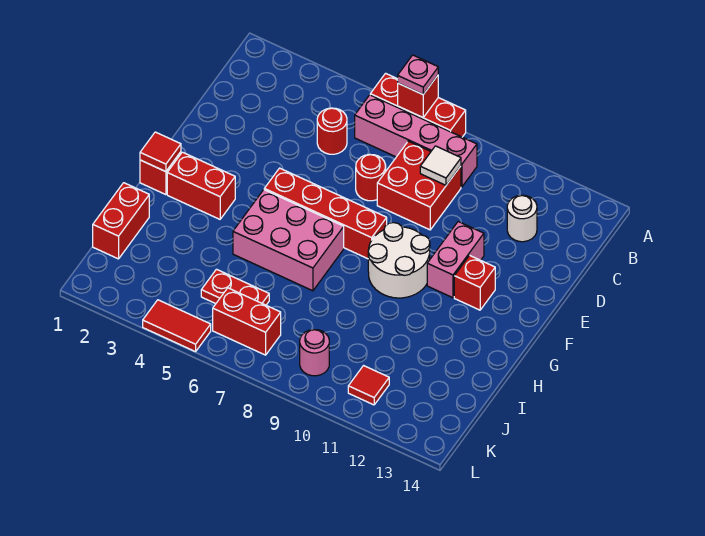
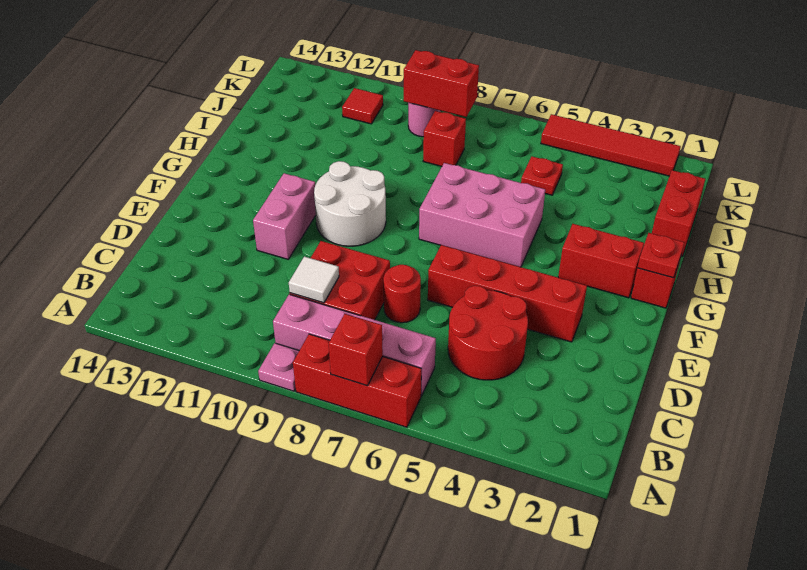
pink plate A7 level 3 -> pink plate A9 level 1
red round brick C5 level 1 -> red round brick C4:D5 level 1
white round brick C12 level 1 -> none
red brick F5:F8 level 1 -> red brick E3:E6 level 1
red brick F12 level 1 -> red brick J8 level 1
red tile G1 level 2 -> red plate G1 level 2
red plate J5:J6 level 1 -> red plate J5 level 1
red brick K6:K7 level 1 -> red brick K8:K9 level 2
red tile L4:L5 level 1 -> red tile L2:L5 level 1

